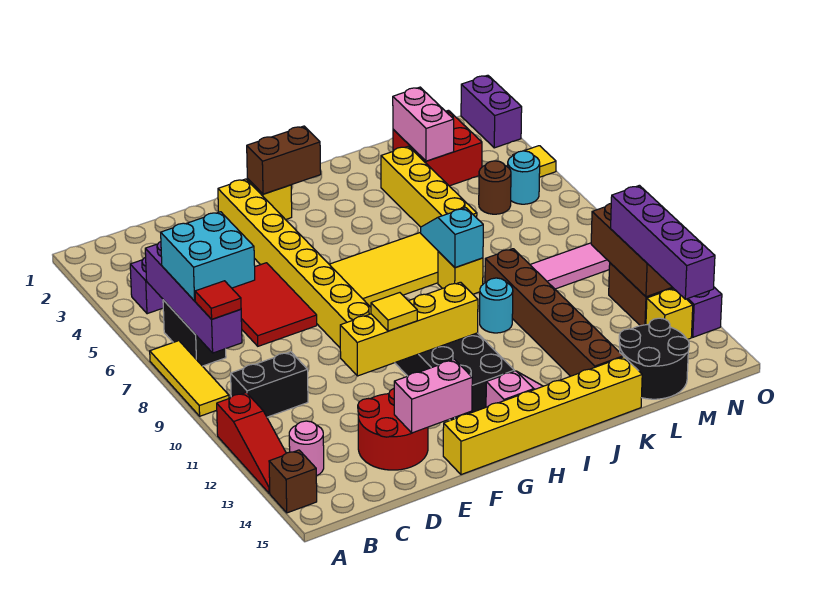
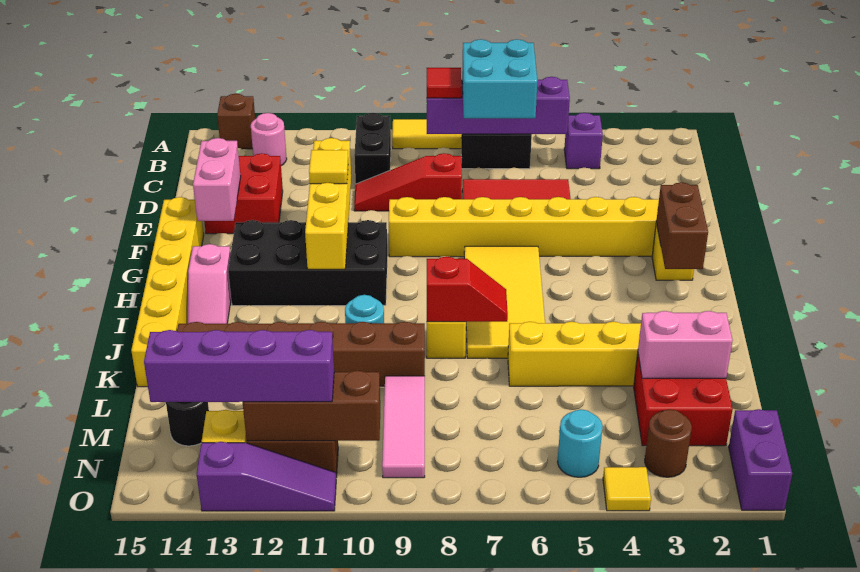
red slope A11:A13 level 1 top 11 -> red slope D8:D10 level 1 top 8
red round brick D13:E14 level 1 -> red brick D13:E14 level 1
cyan slope J7:J8 level 2 top 8 -> red slope J7:J8 level 2 top 8
black round brick L14:M15 level 1 -> black round brick M14 level 1
brown round brick M5 level 1 -> brown round brick N3 level 1
purple brick O1:O2 level 1 -> purple brick N1:O1 level 1

